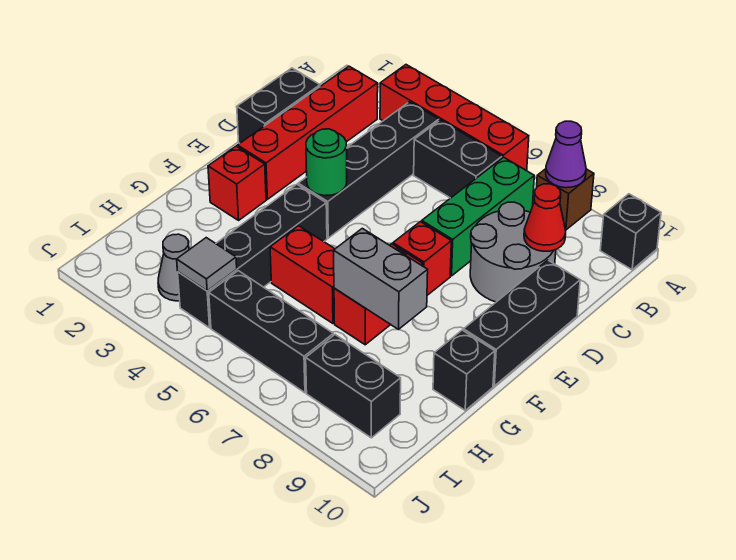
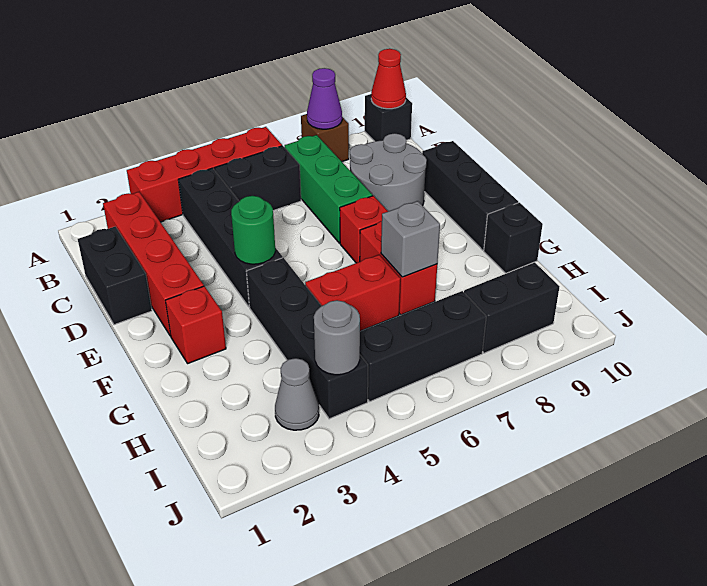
red cone C9 level 2 -> red cone A10 level 2
grey brick G7:G8 level 2 -> grey brick G7 level 2
grey tile I4 level 2 -> grey round brick I4 level 2

